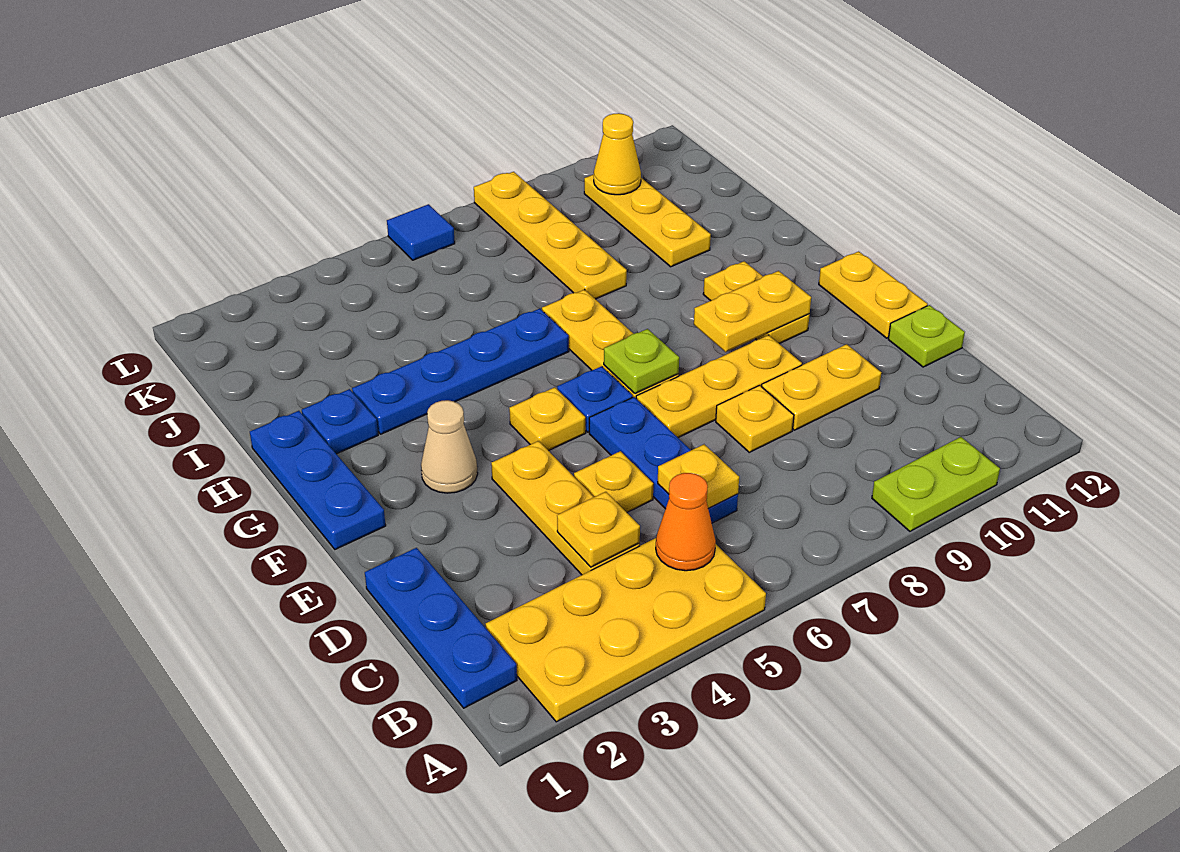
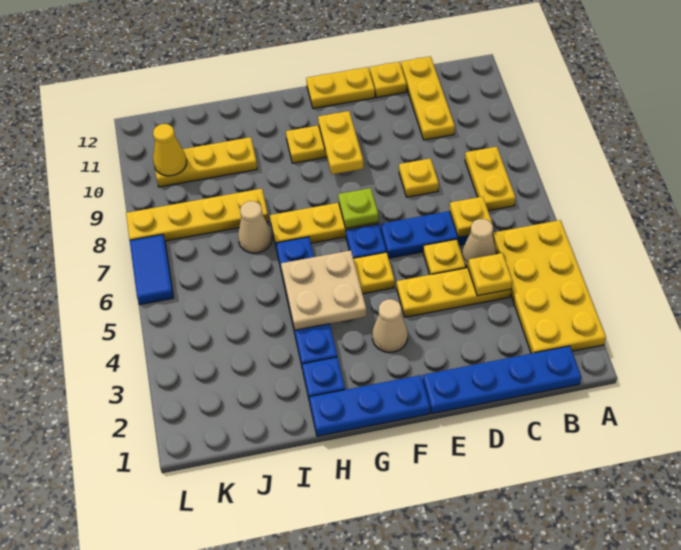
lime plate A9:A10 level 1 -> none
blue plate B1:D1 level 1 -> blue plate B1:E1 level 1
orange cone B5 level 2 -> none
none -> tan cone C5 level 1
yellow plate D9:D10 level 1 -> yellow plate B7:B8 level 1
lime plate D12 level 1 -> yellow plate D12 level 1
yellow plate E7:E9 level 1 -> yellow plate C10:C12 level 1
none -> tan plate G4:H5 level 2
none -> tan cone I7 level 1
blue tile L6 level 1 -> blue tile L6:L7 level 1

